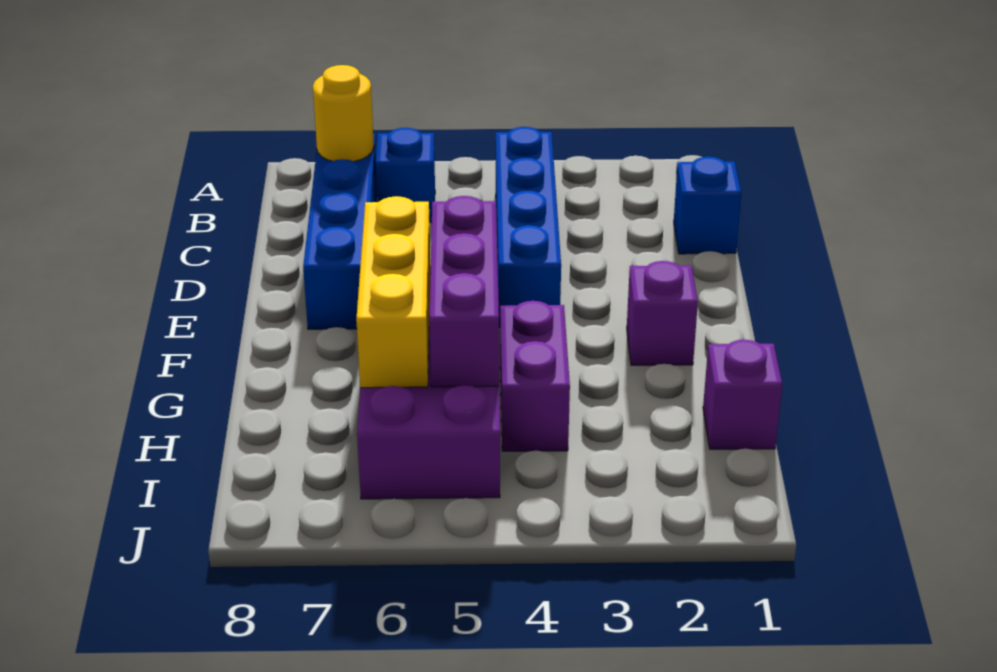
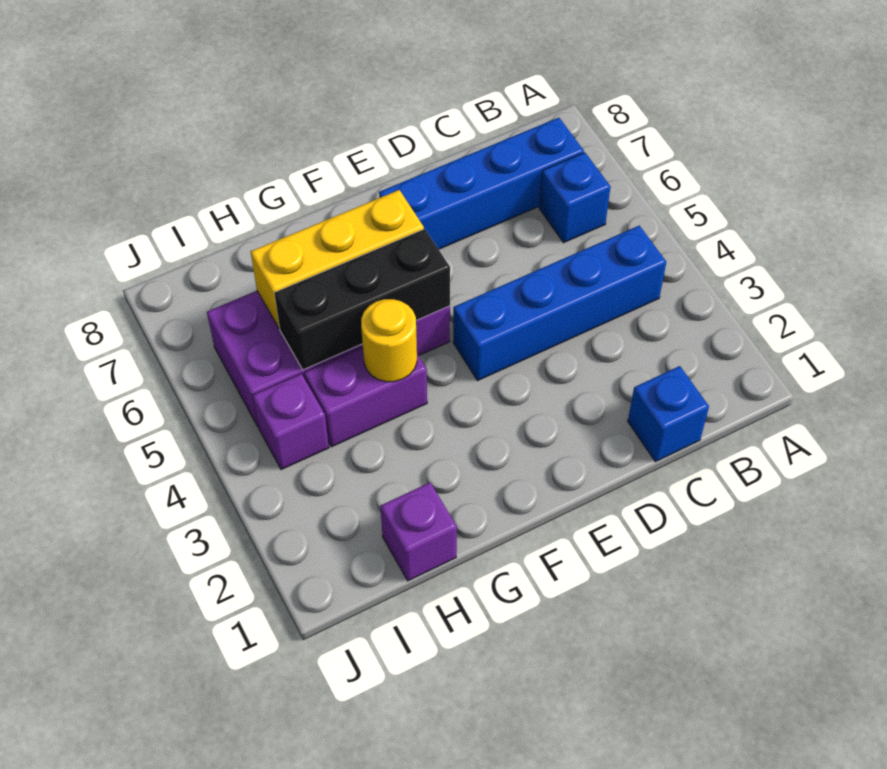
yellow round brick B7 level 2 -> yellow round brick G4 level 2
purple brick F2 level 1 -> purple brick I4 level 1
purple brick F5:H5 level 2 -> black brick F5:H5 level 2

